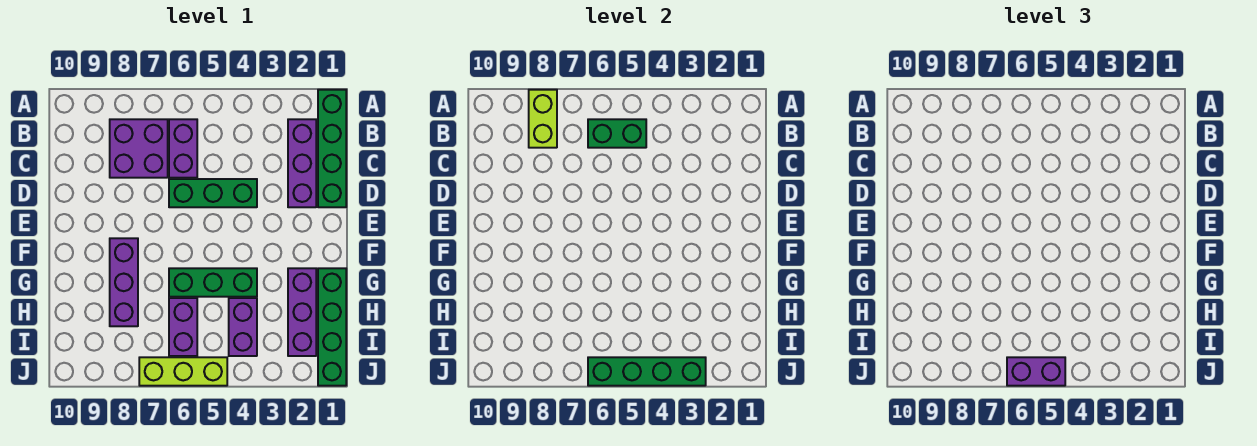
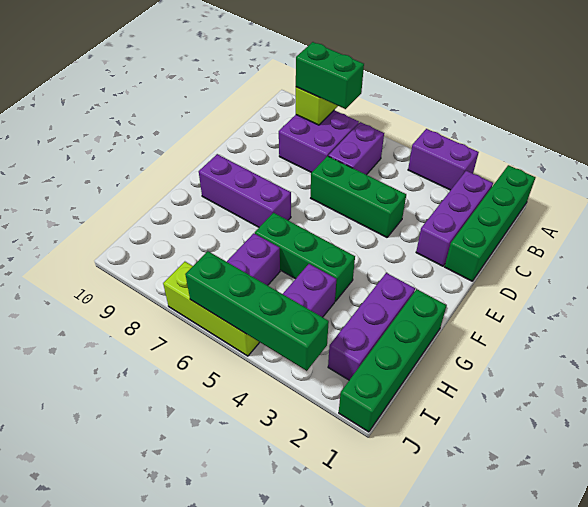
green brick B5:B6 level 2 -> green brick B7:B8 level 3
purple brick F8:H8 level 1 -> purple brick F7:F9 level 1
purple brick J5:J6 level 3 -> purple brick A3:A4 level 1

